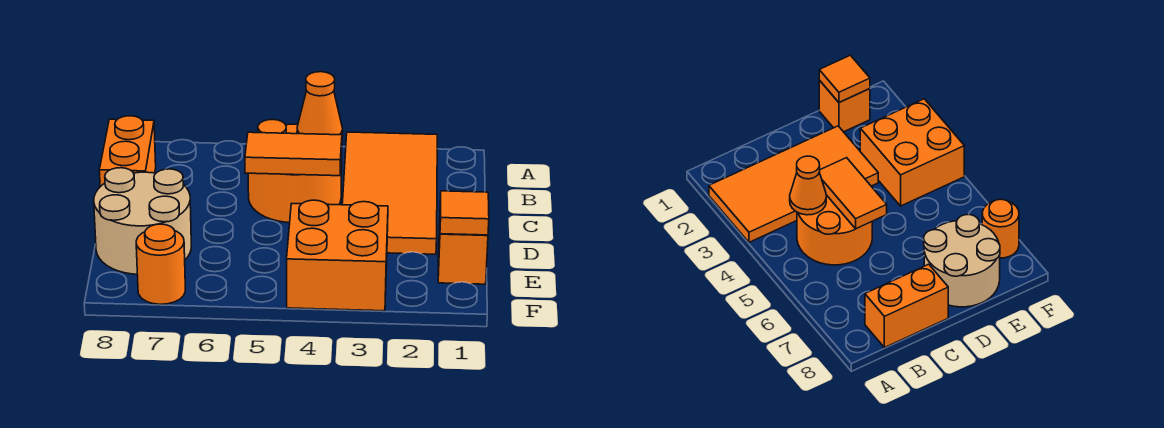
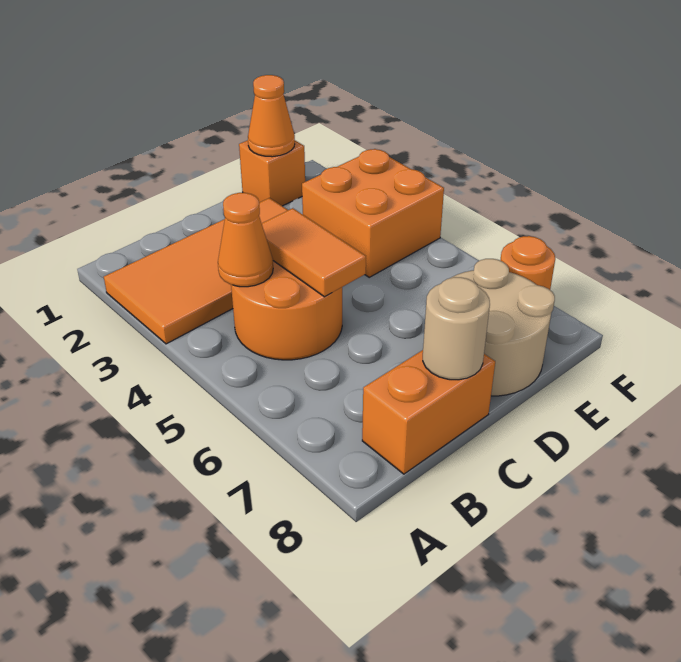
none -> tan round brick C8 level 2
orange tile E1 level 2 -> orange cone E1 level 2

